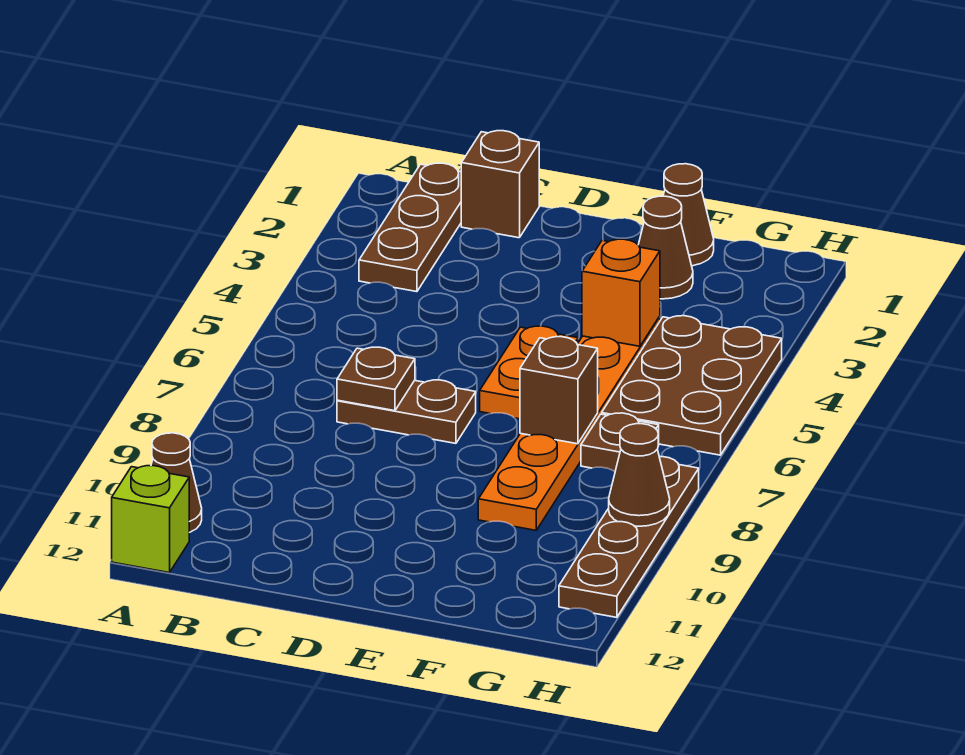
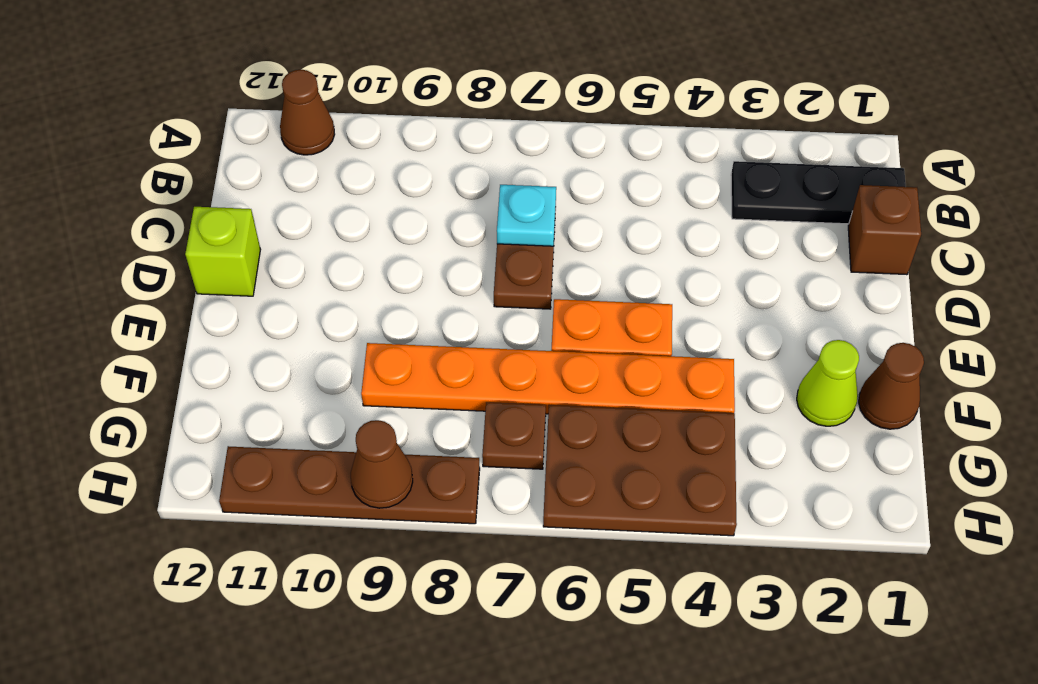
lime brick A12 level 1 -> lime brick D12 level 1
brown plate B1:B3 level 1 -> black plate B1:B3 level 1
brown plate C7 level 2 -> cyan plate C7 level 2
brown cone F2 level 1 -> lime cone F2 level 1
orange brick F4 level 2 -> none
brown brick F7 level 2 -> none

